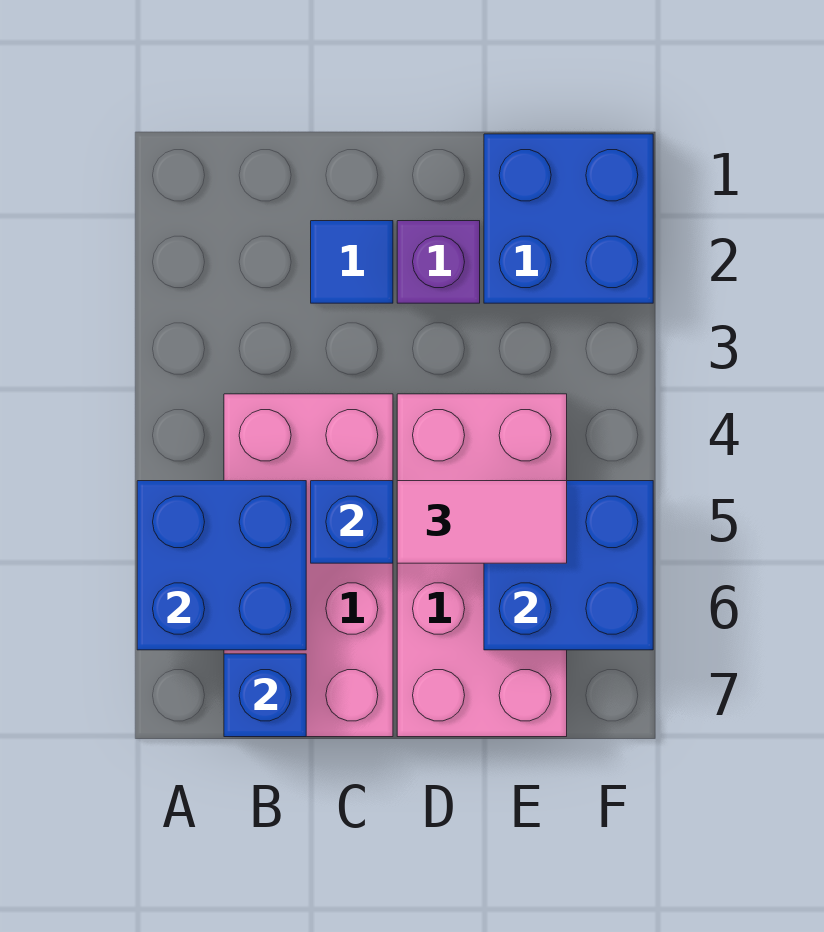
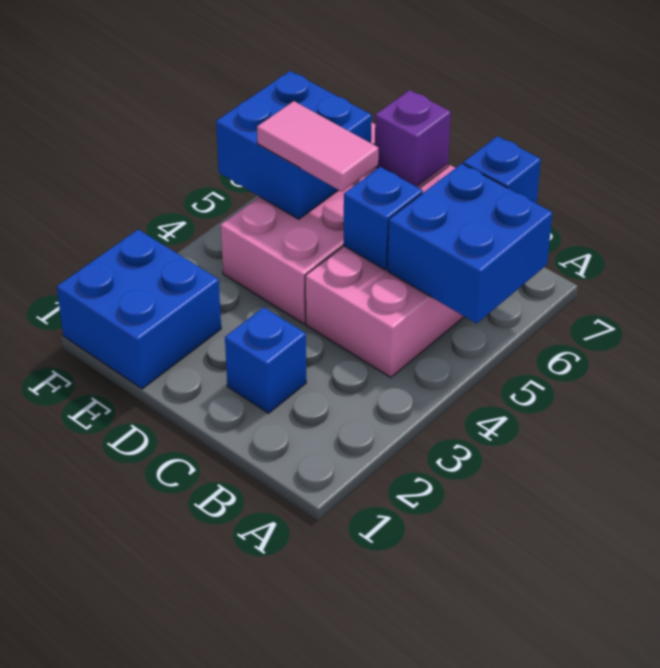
blue tile C2 level 1 -> blue brick C2 level 1
purple brick D2 level 1 -> purple brick D7 level 2

